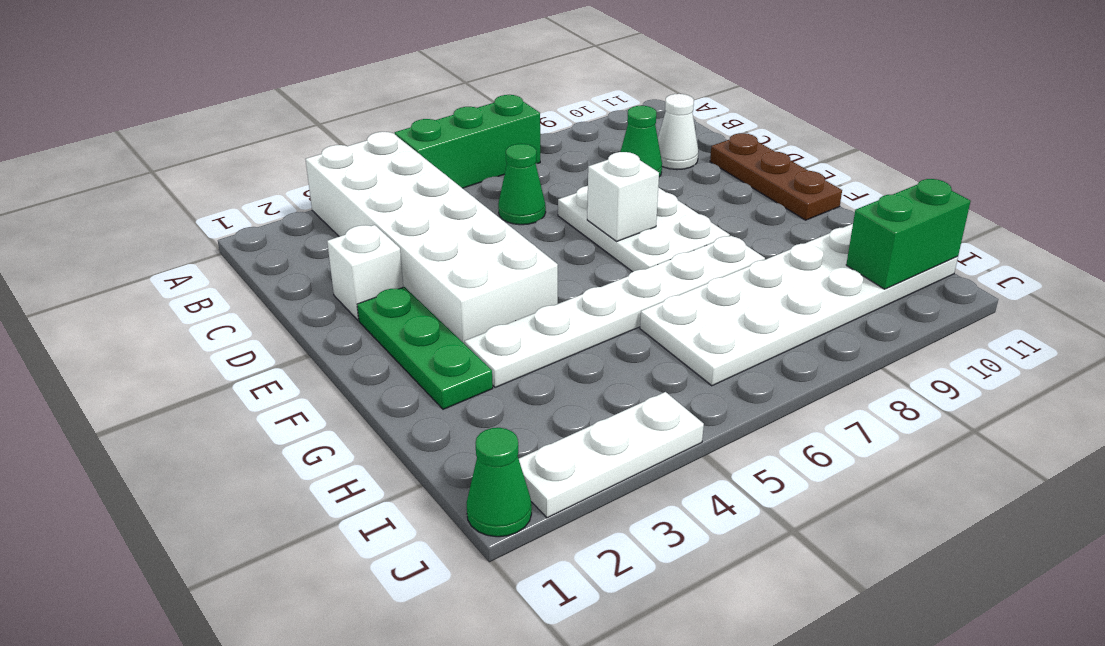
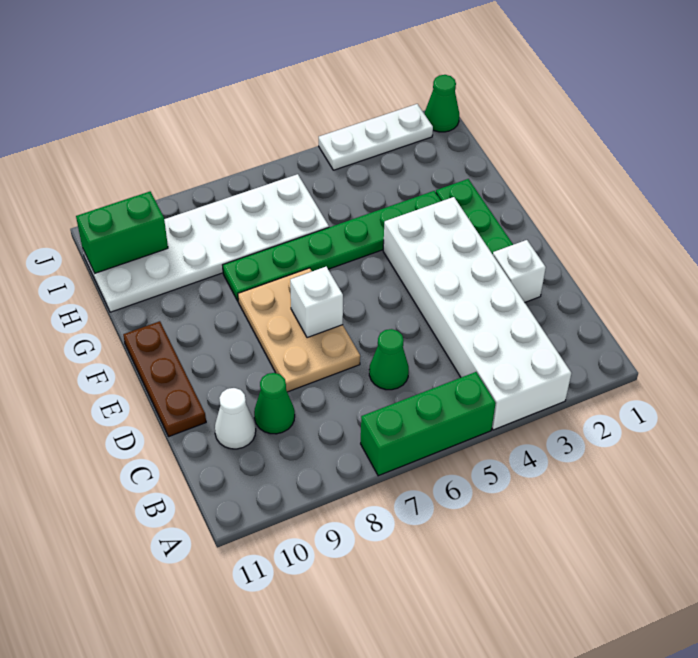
white plate D7:F8 level 1 -> tan plate D7:F8 level 1
white plate G3:G8 level 1 -> green plate G3:G8 level 1

